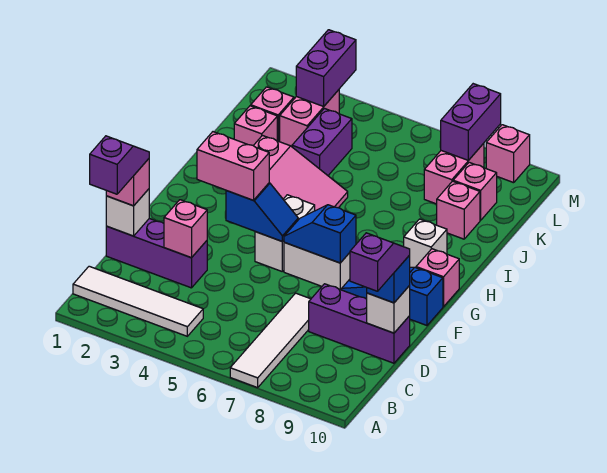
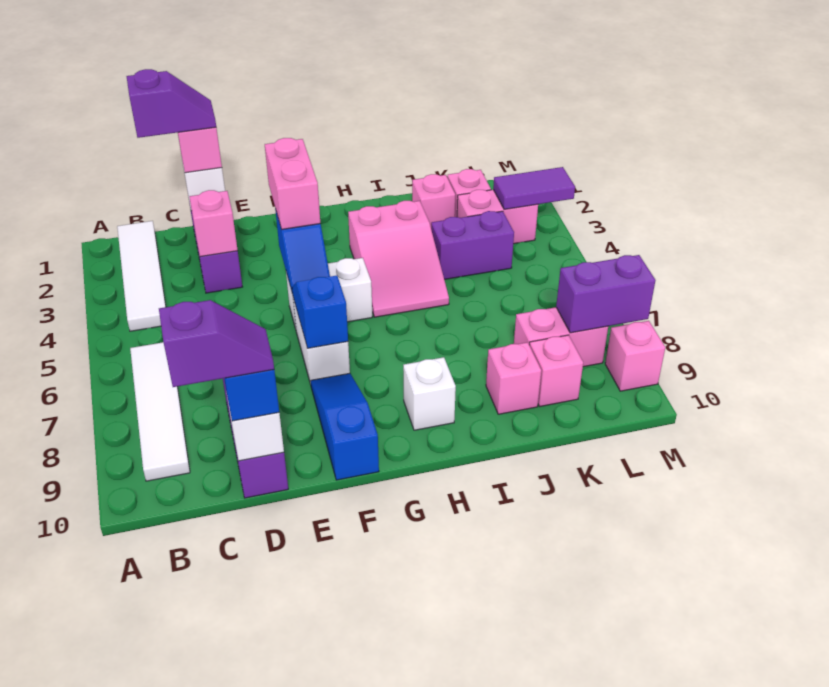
white tile A7:D7 level 1 -> white tile B6:B9 level 1
pink brick G10 level 1 -> none
purple brick L3:M3 level 2 -> purple tile L3:M3 level 2

